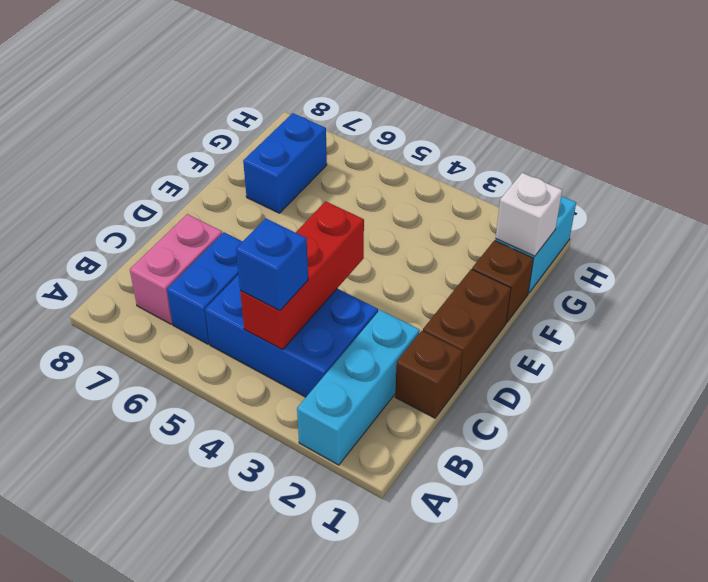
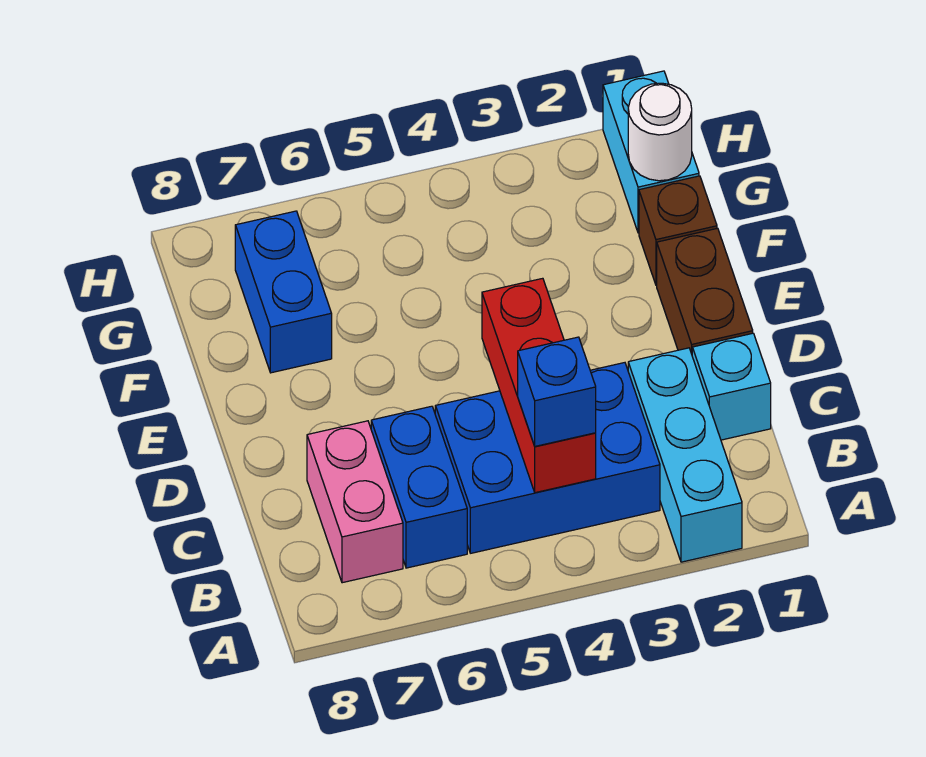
brown brick C1 level 1 -> cyan brick C1 level 1
white brick G1 level 2 -> white round brick G1 level 2

